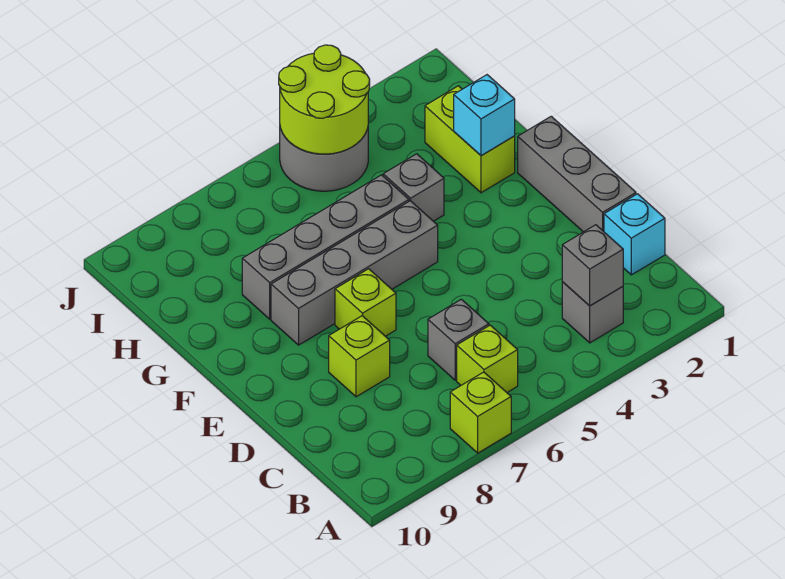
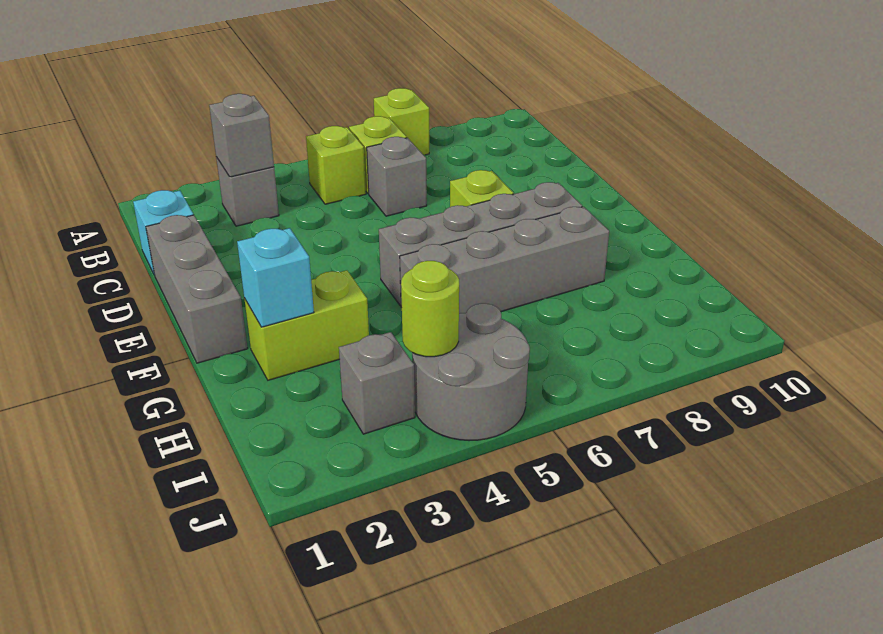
lime brick D8 level 1 -> lime brick B5 level 1
lime brick G2:H2 level 1 -> lime brick G2:G3 level 1
grey brick G4 level 1 -> grey brick I3 level 1
lime round brick I4:J5 level 2 -> lime round brick I4 level 2

